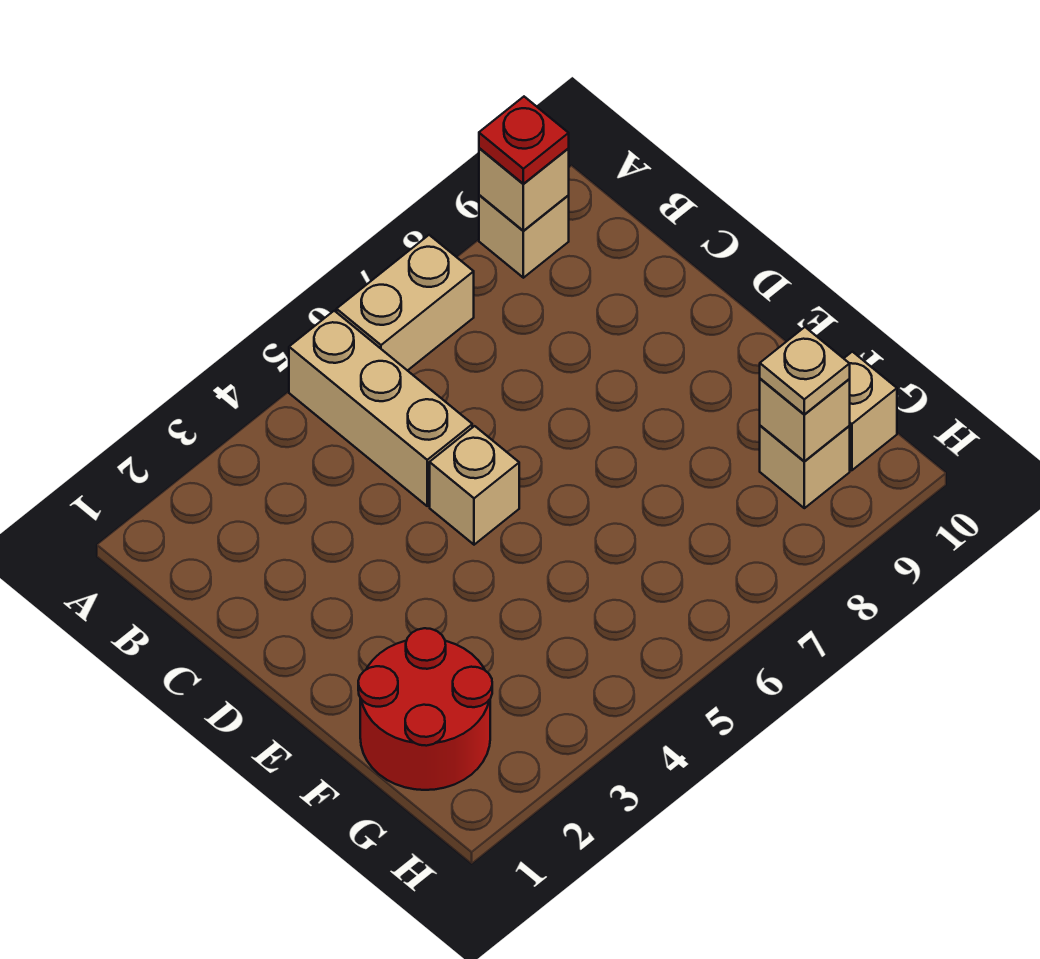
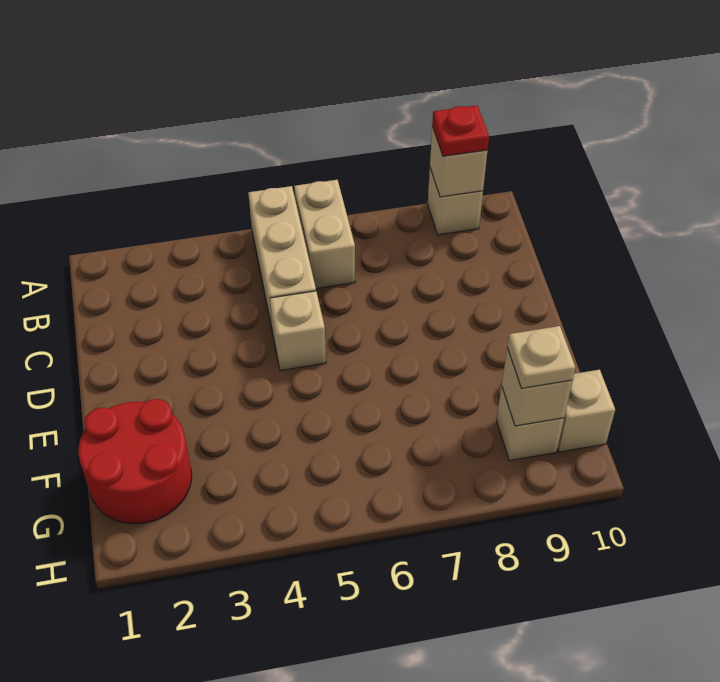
tan brick A6:A7 level 1 -> tan brick A6:B6 level 1

